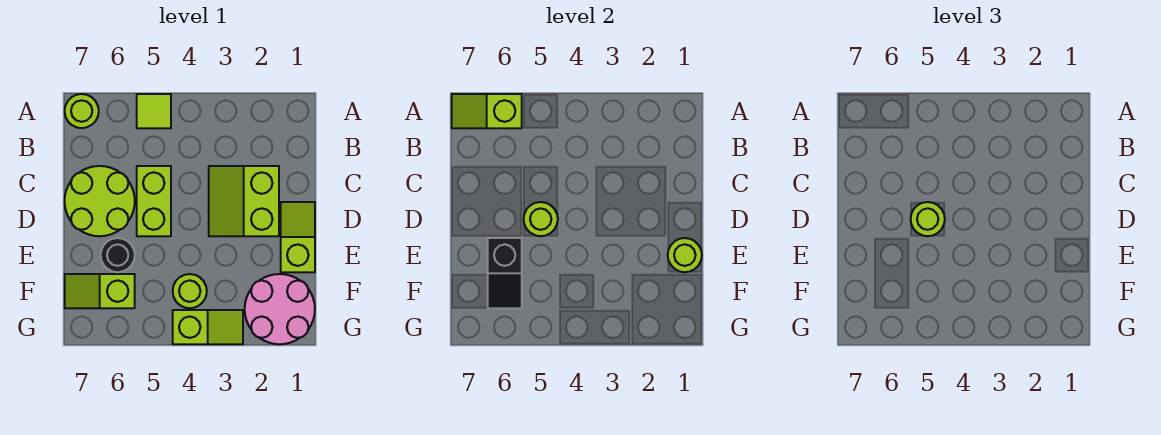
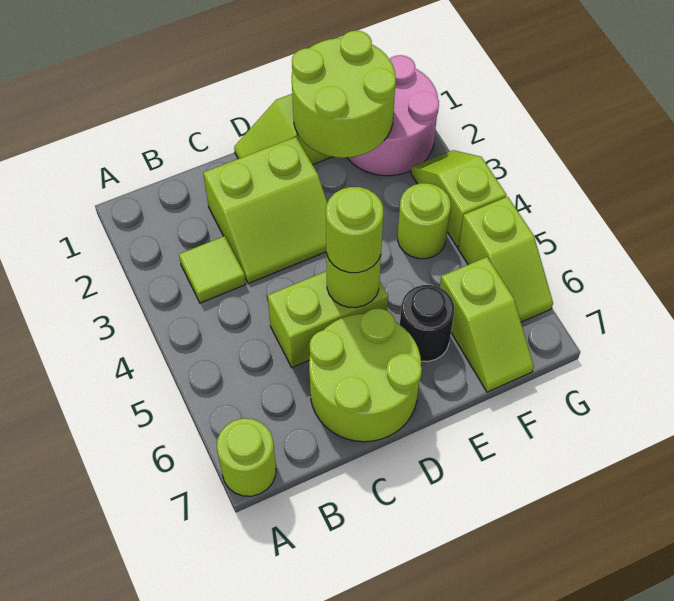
lime tile A5 level 1 -> lime tile B3 level 1
lime slope A6:A7 level 2 top 6 -> lime slope G5:G6 level 1 top 5
lime round brick E1 level 2 -> lime round brick E1:F2 level 2
black slope E6:F6 level 2 top E -> none

